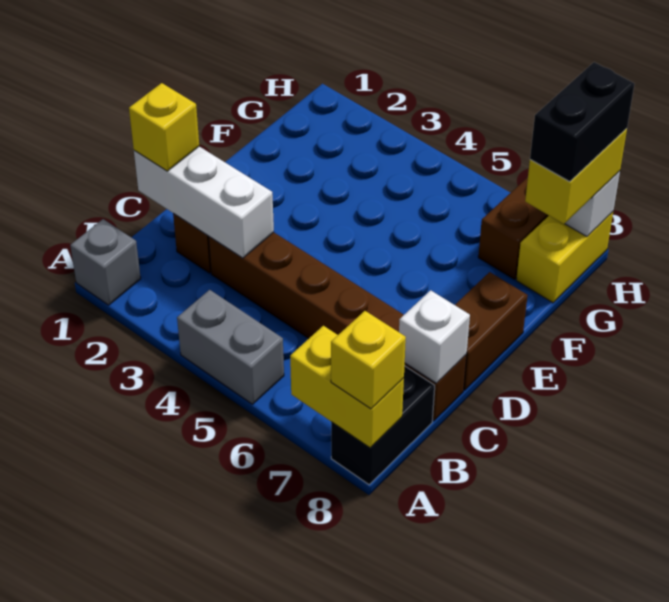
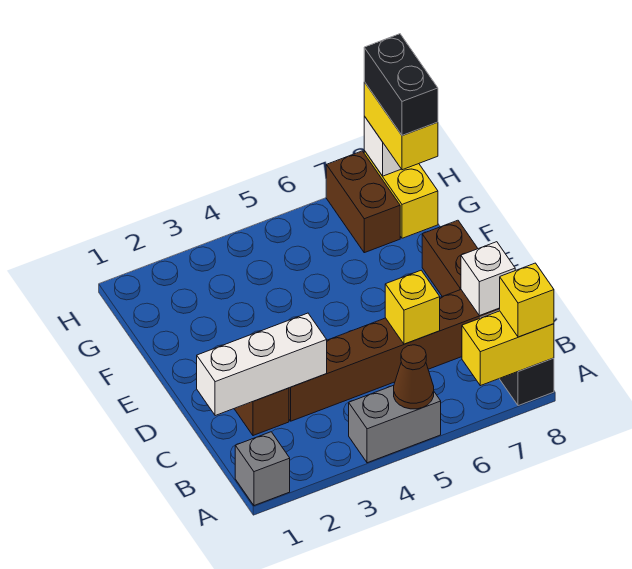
none -> brown cone A5 level 2
yellow brick C1 level 3 -> yellow brick C6 level 2

